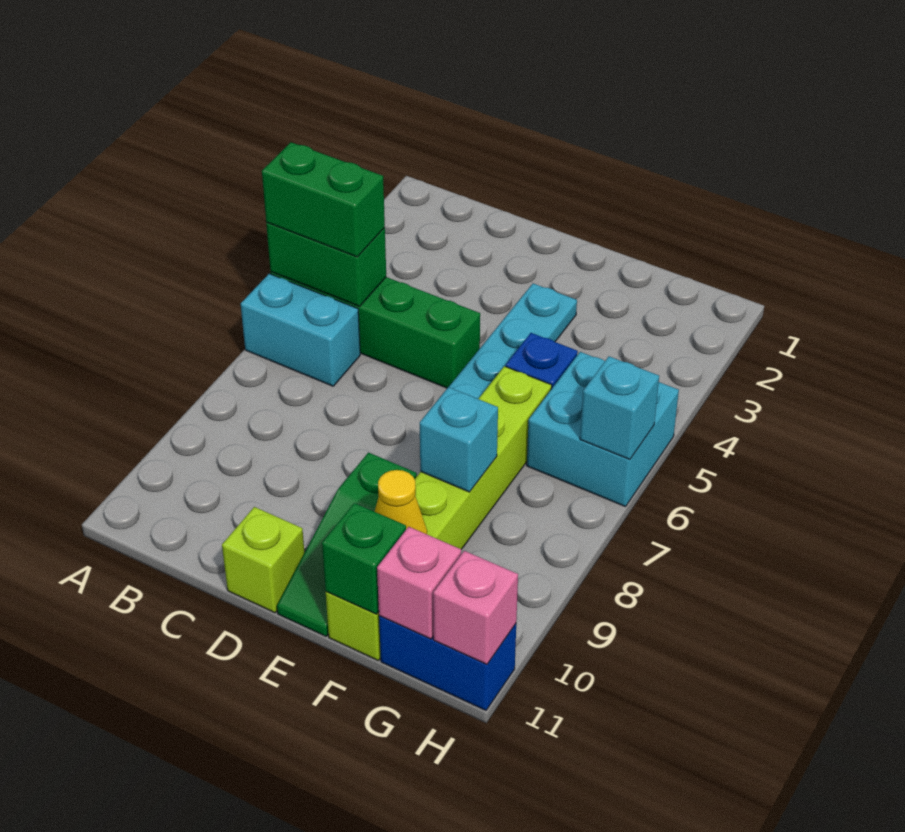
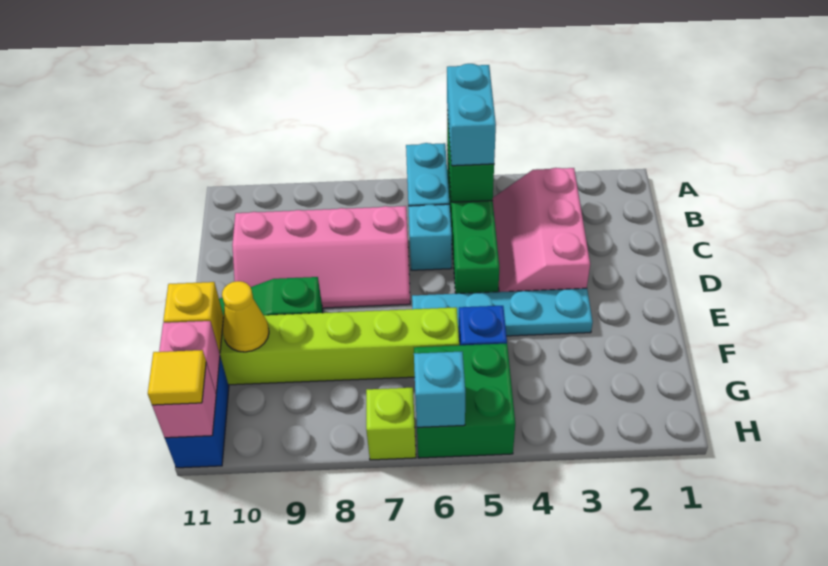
green brick A5:B5 level 3 -> cyan brick A5:B5 level 3
none -> pink slope B3:D4 level 1 top 3
none -> pink slope C7:D10 level 1 top C
lime brick D11 level 1 -> lime brick H7 level 1
cyan brick F8 level 2 -> cyan brick C6 level 1
green brick F11 level 2 -> yellow brick F11 level 2
cyan brick G5:H6 level 1 -> green brick G5:H6 level 1
none -> yellow tile H11 level 3

